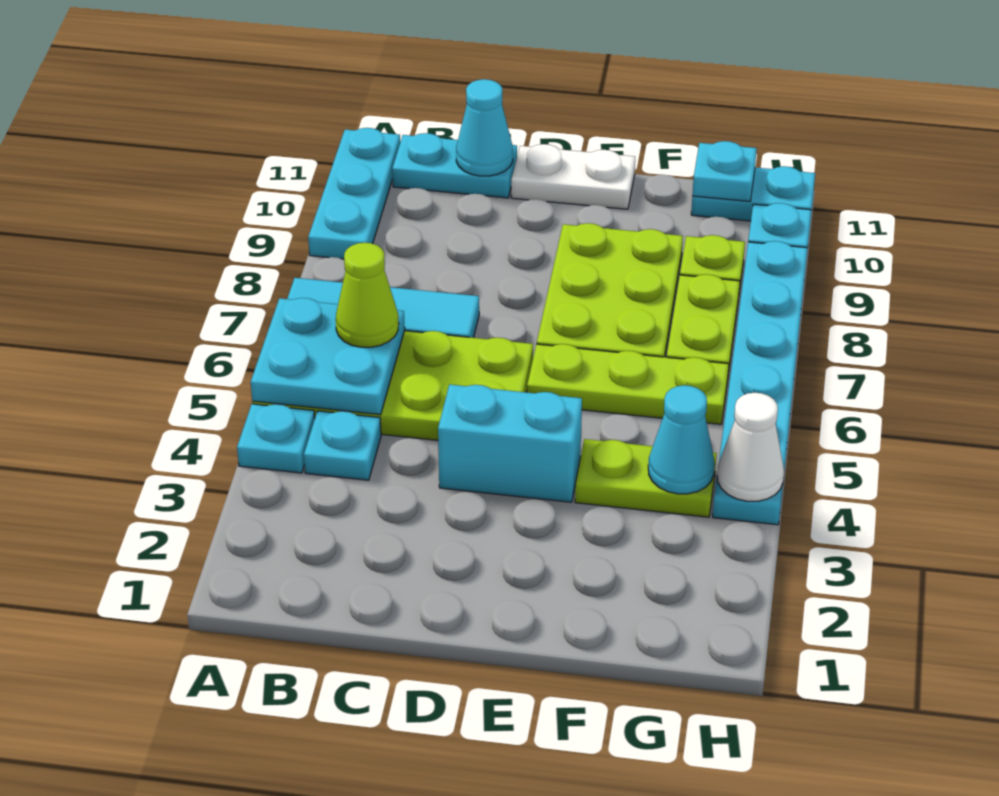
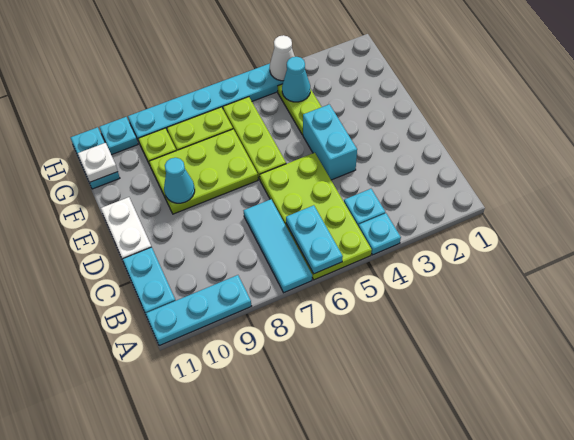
cyan plate A5:B6 level 2 -> cyan plate A6:B6 level 2
lime cone B6 level 3 -> none
cyan cone C11 level 2 -> cyan cone E9 level 2
cyan plate G11 level 2 -> white plate G11 level 2

